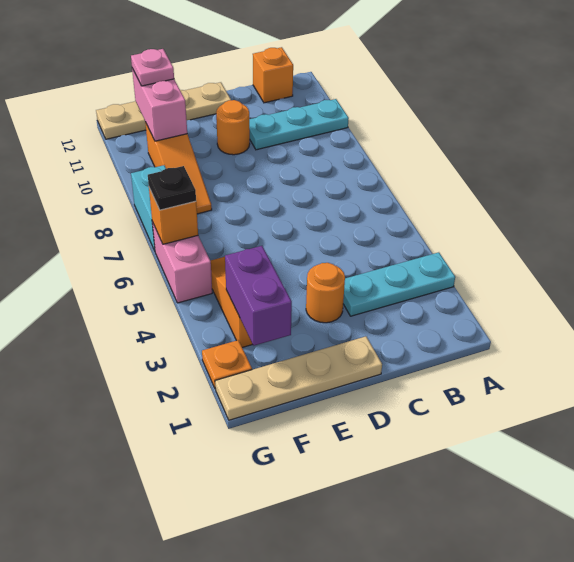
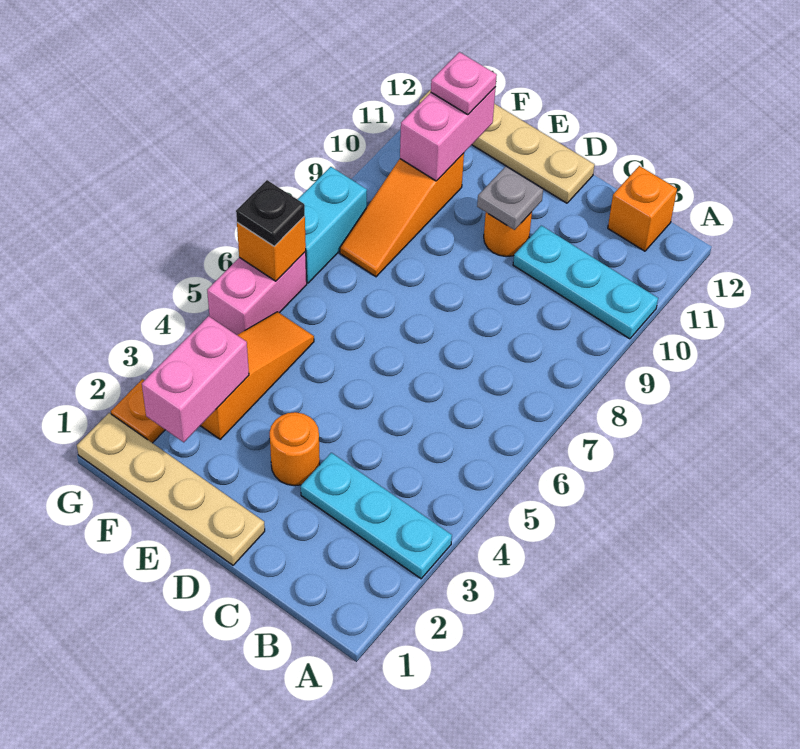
none -> grey plate D10 level 2
purple brick F2:F3 level 2 -> pink brick F2:F3 level 2

